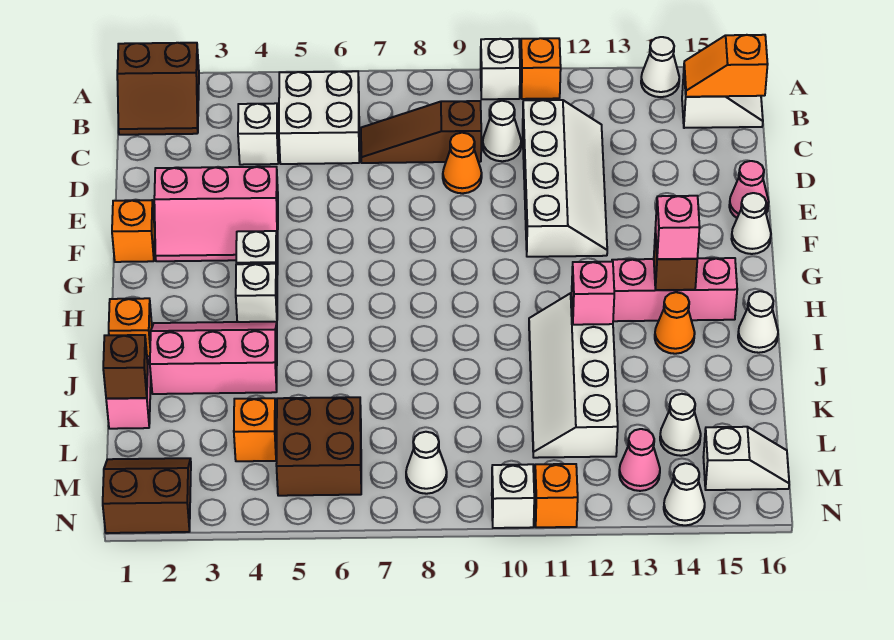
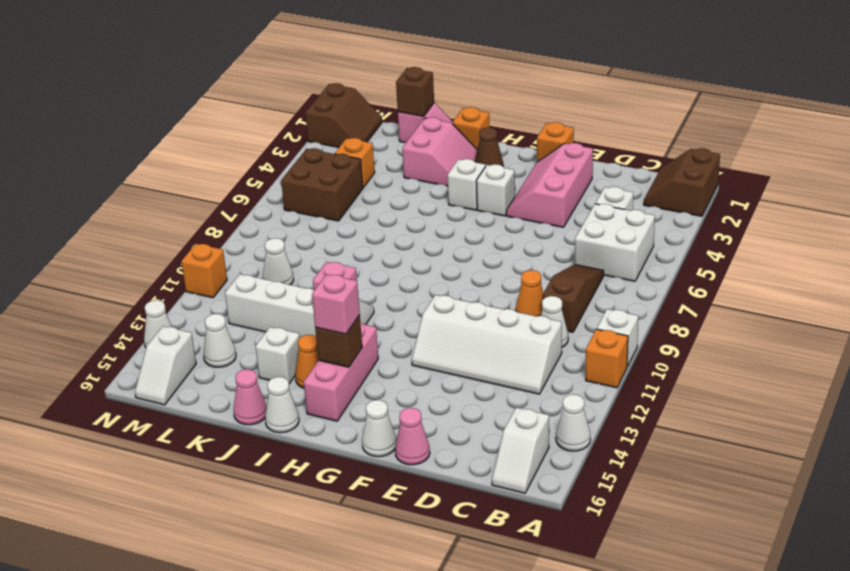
orange slope B15:B16 level 2 top 16 -> none
none -> brown cone H2 level 1
pink slope I2:J4 level 1 top J -> pink slope I2:J3 level 1 top J
white cone M8 level 1 -> white cone L10 level 1
pink cone M13 level 1 -> pink cone J16 level 1
white brick N10 level 1 -> white brick J14 level 1

